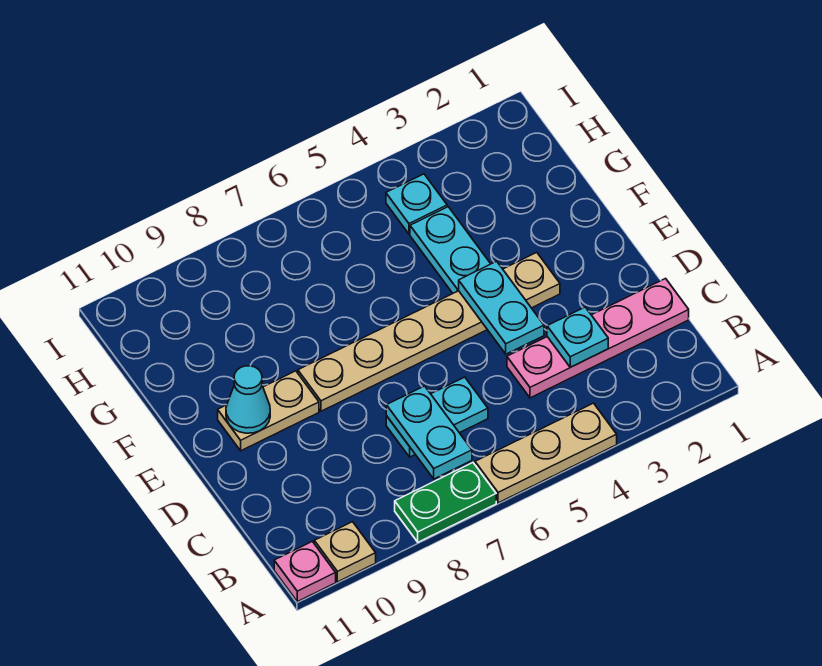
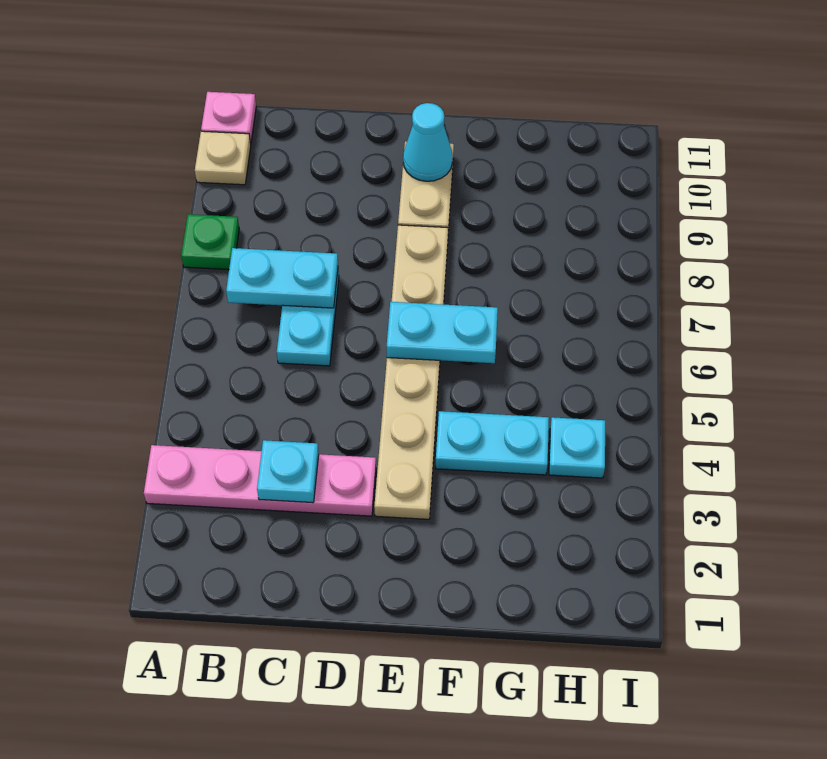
tan plate A4:A6 level 1 -> none
green plate A7:A8 level 1 -> green plate A8 level 1
pink plate C1:C4 level 1 -> pink plate A3:D3 level 1
cyan plate D4:E4 level 2 -> cyan plate E6:F6 level 2

